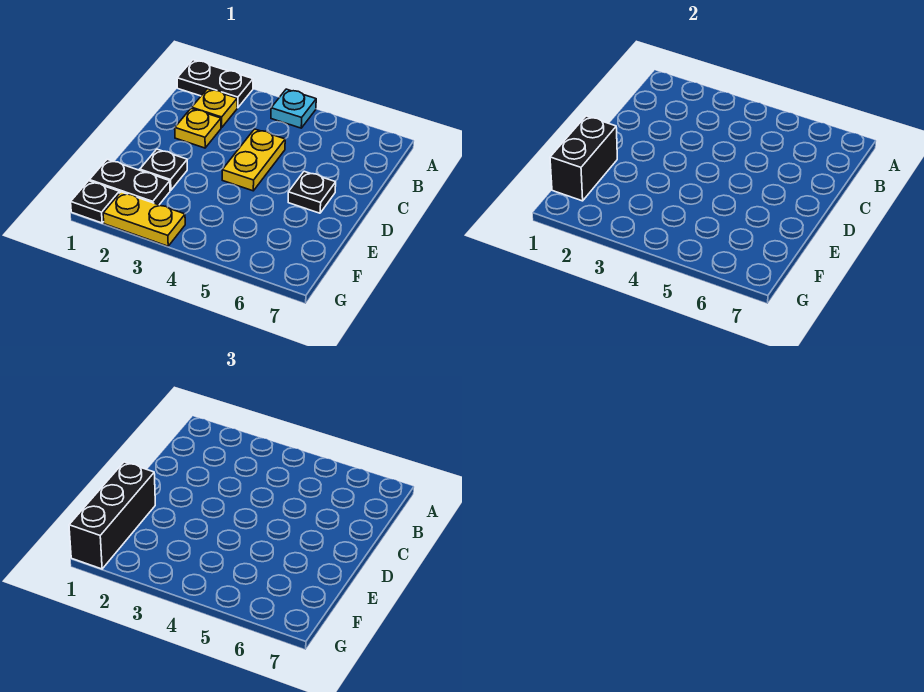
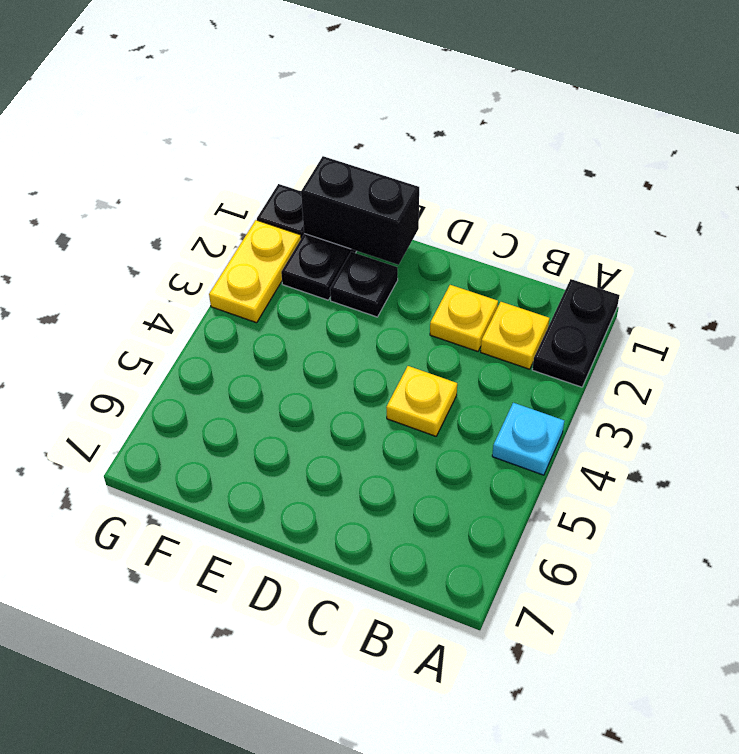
yellow plate C4:D4 level 1 -> yellow plate C4 level 1
black plate D6 level 1 -> none
black brick E1:G1 level 3 -> none

